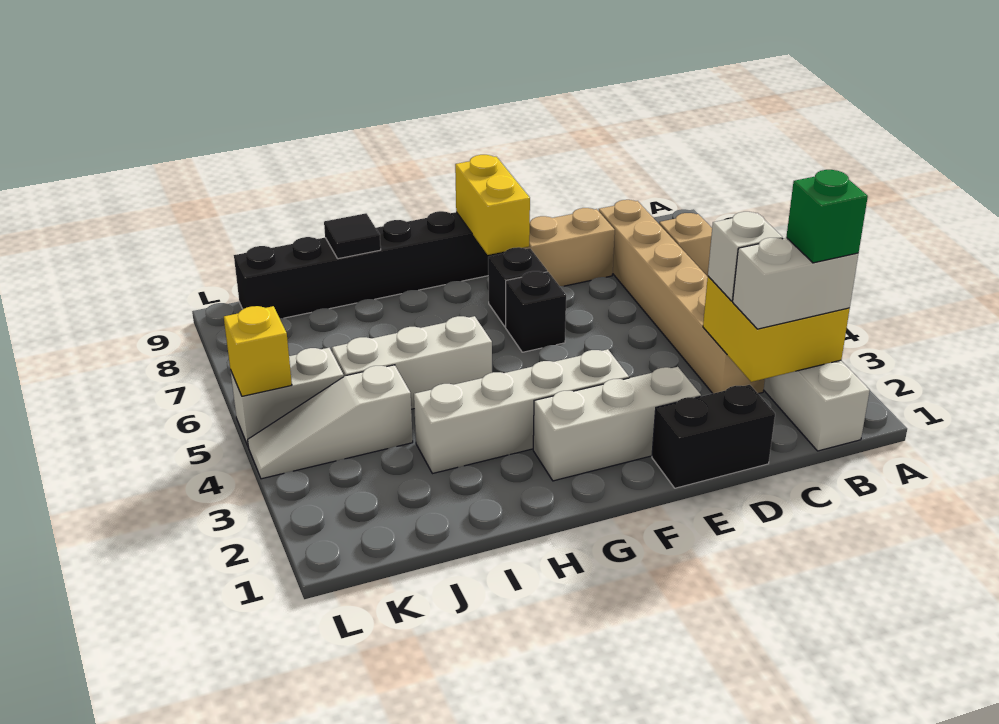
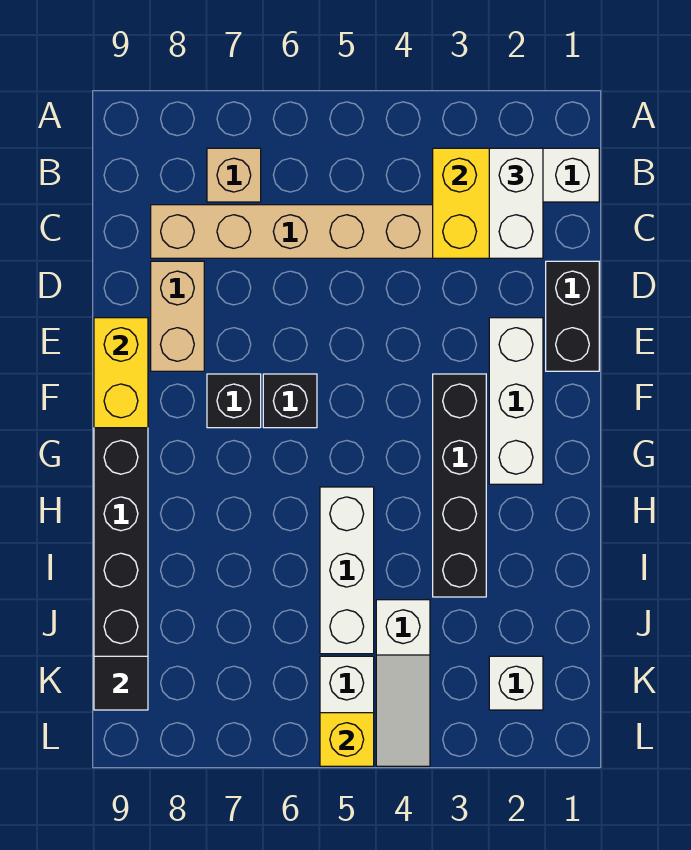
green brick B2 level 4 -> none
white brick C3 level 3 -> white brick K2 level 1
white brick F3:I3 level 1 -> black brick F3:I3 level 1
yellow brick F8:F9 level 2 -> yellow brick E9:F9 level 2
black tile I9 level 2 -> black tile K9 level 2

